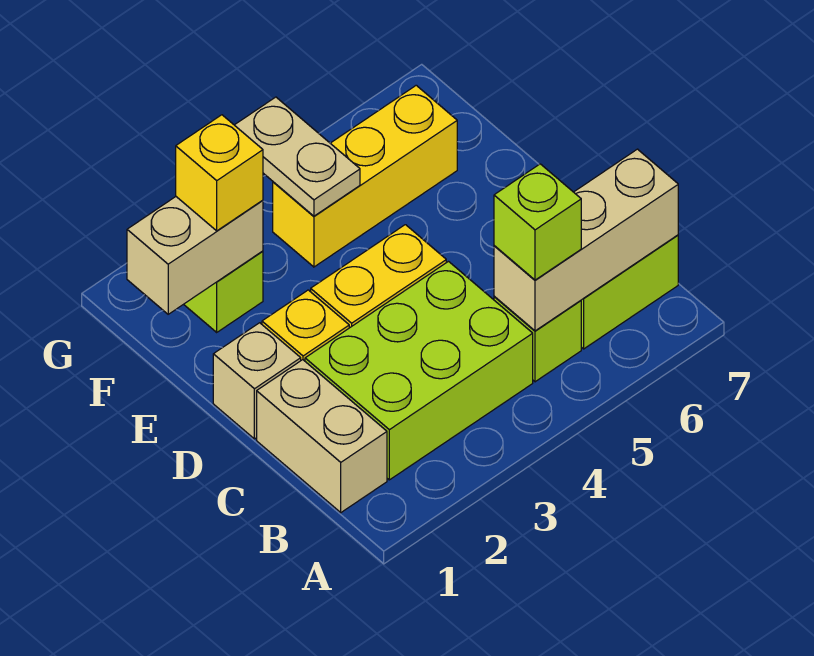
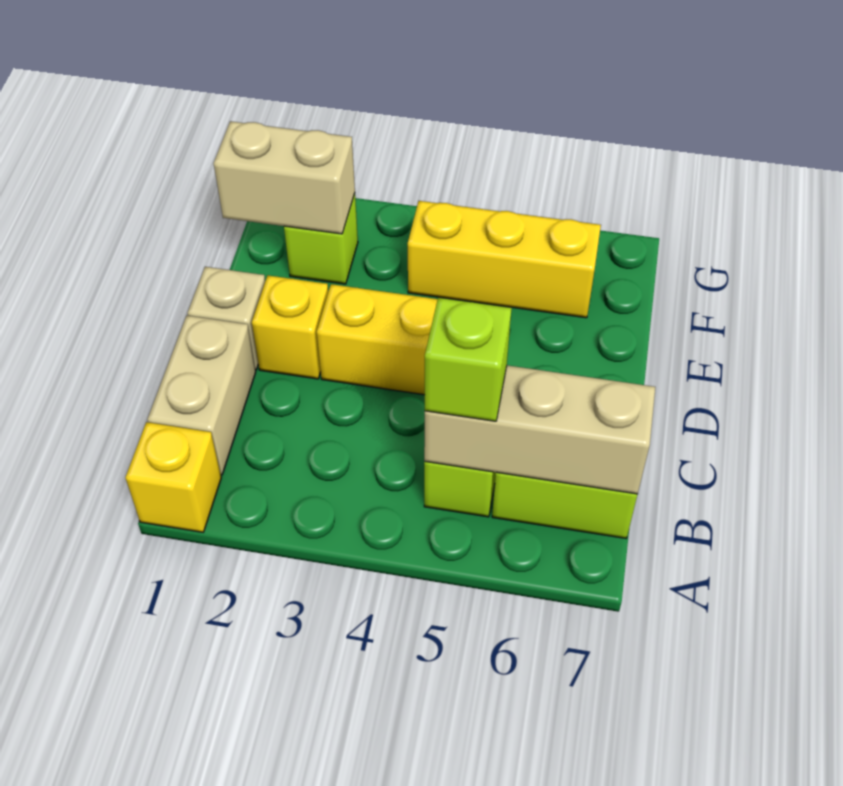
lime brick B2:C4 level 1 -> none
yellow brick F2 level 3 -> yellow brick A1 level 1
tan plate F4:G4 level 2 -> none

